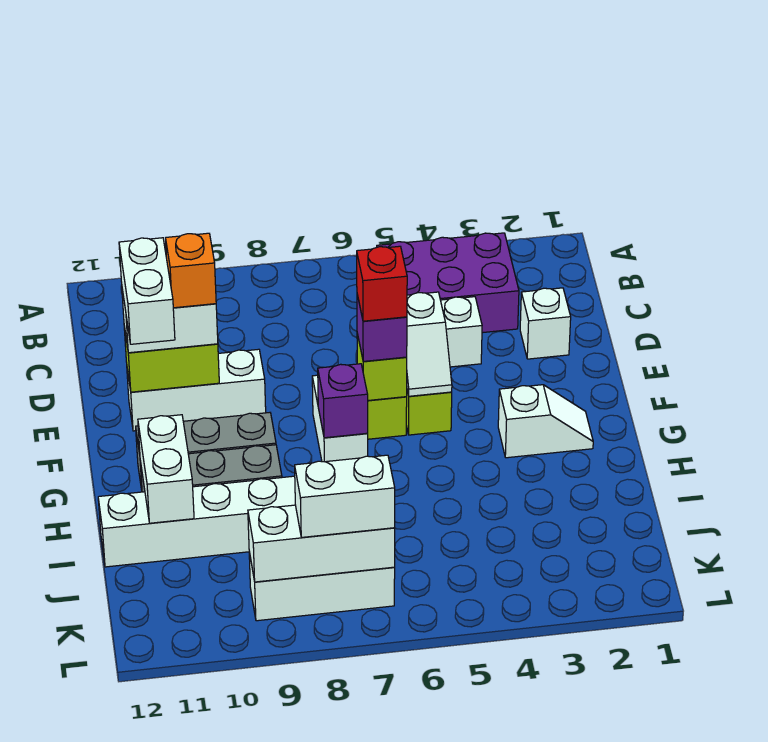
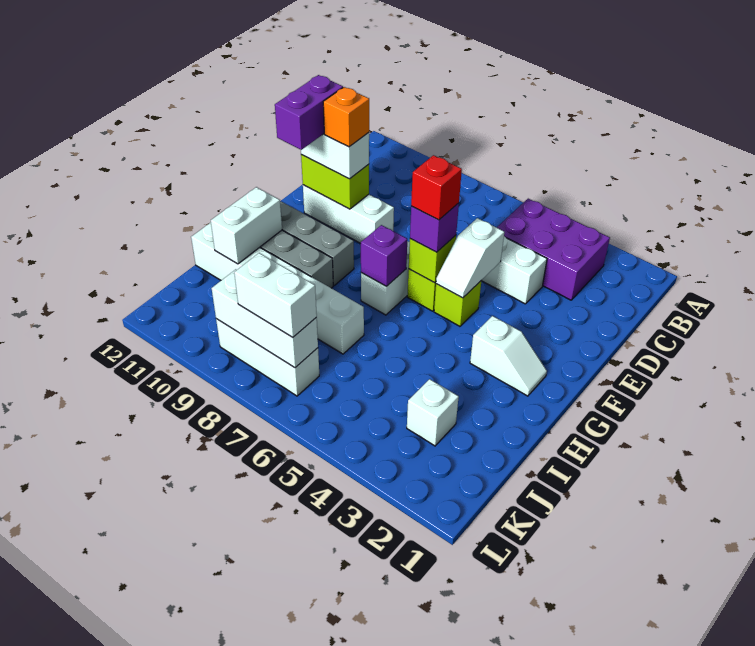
white brick D2 level 1 -> white brick J3 level 1
white brick E11:F11 level 4 -> purple brick E11:F11 level 4

